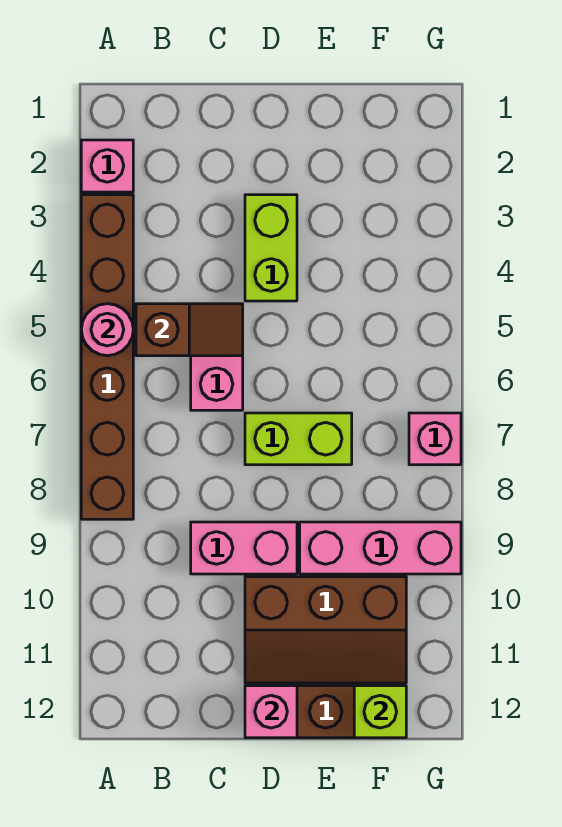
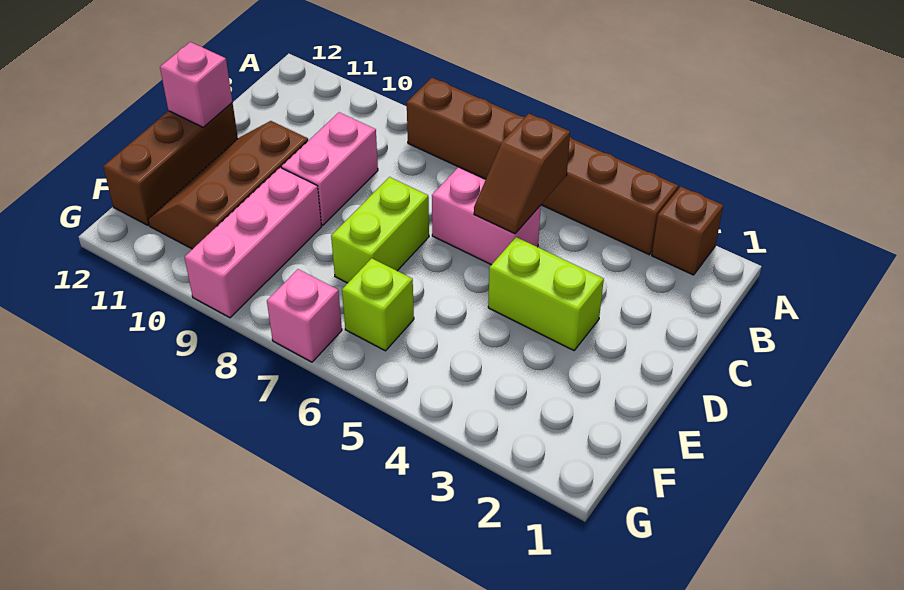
pink brick A2 level 1 -> brown brick A2 level 1
pink round brick A5 level 2 -> none
lime brick F12 level 2 -> lime brick F6 level 1

